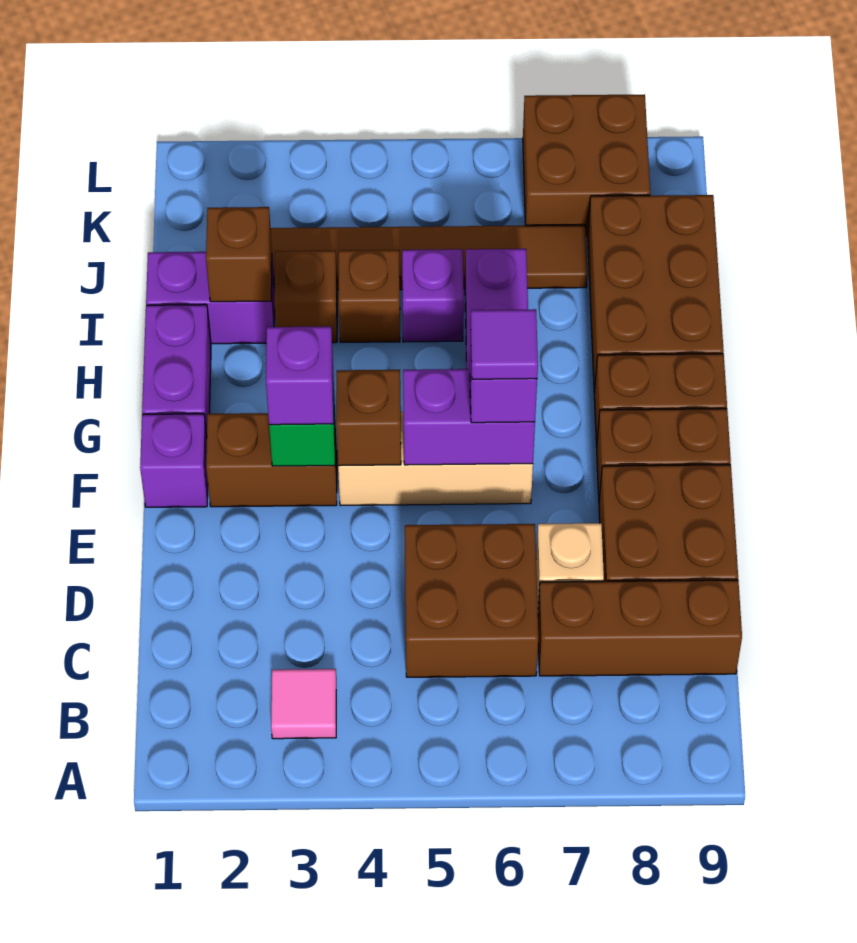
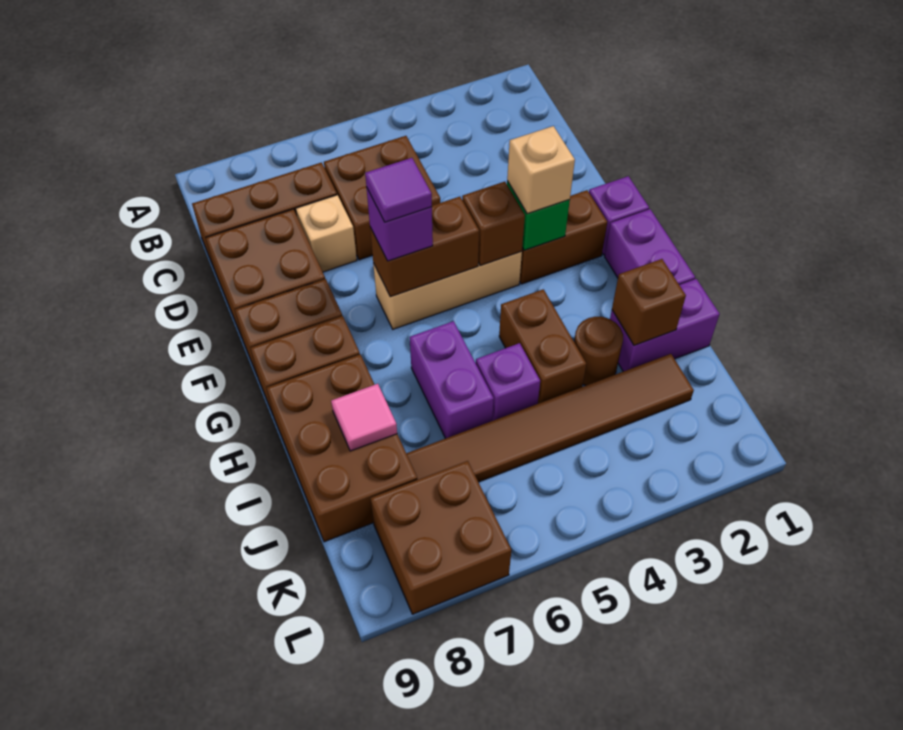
pink tile B3 level 1 -> pink tile I8 level 2
purple brick F3 level 3 -> tan brick F3 level 3
purple brick F5:F6 level 2 -> brown brick F5:F6 level 2
brown brick I3 level 1 -> brown round brick I3 level 1
brown brick I4 level 1 -> brown brick H4:I4 level 1

